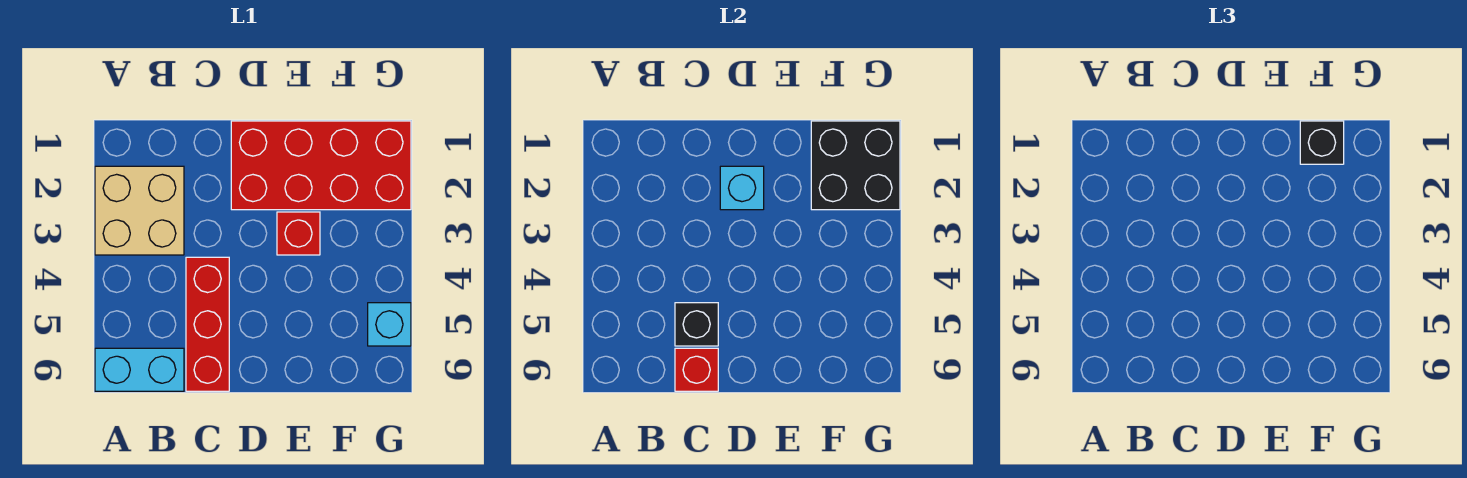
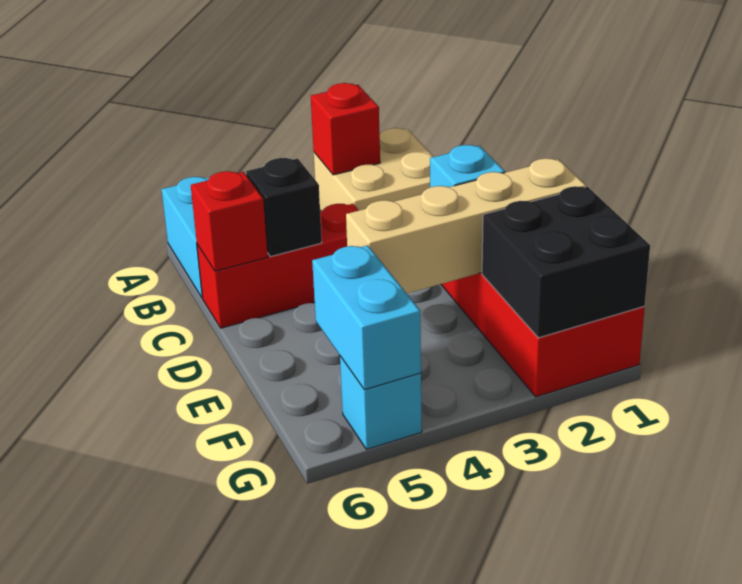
none -> tan brick E1:E4 level 2
red brick E3 level 1 -> red brick A3 level 2
black brick F1 level 3 -> none
none -> cyan brick F5:G5 level 2

